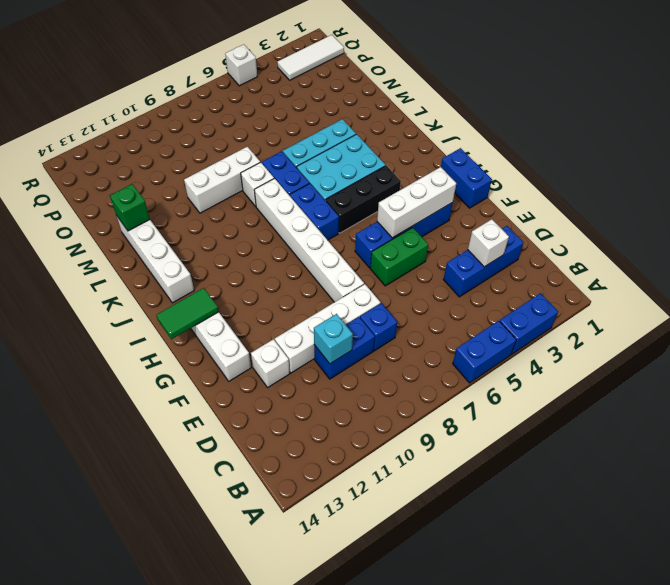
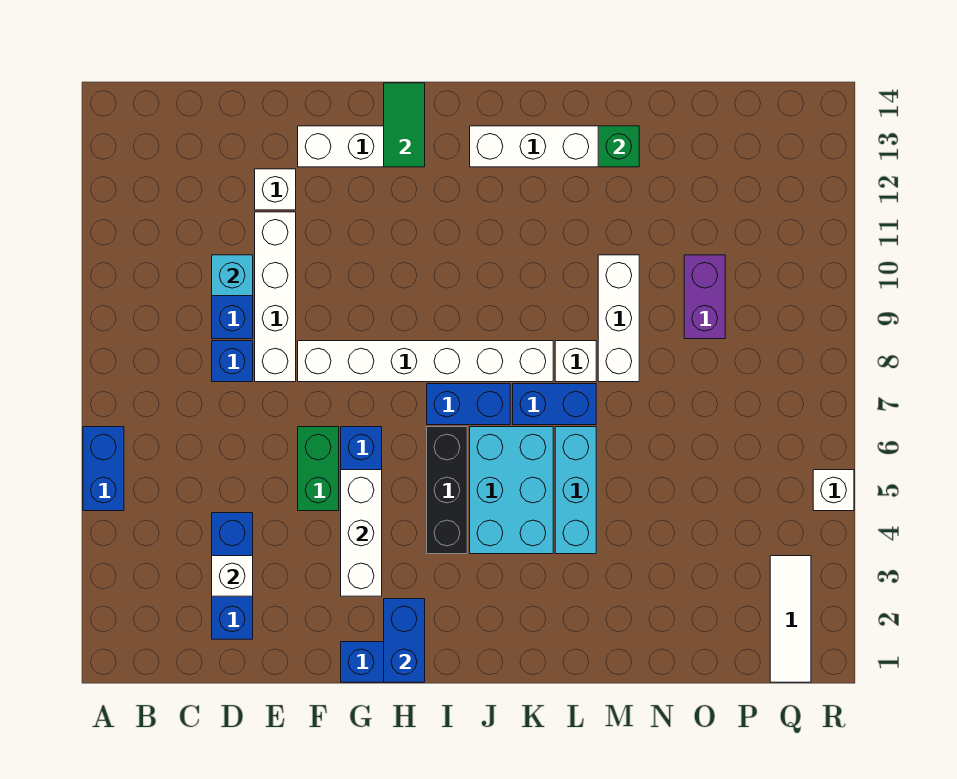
blue brick A3:A4 level 1 -> blue brick H1:H2 level 2
none -> purple brick O9:O10 level 1

